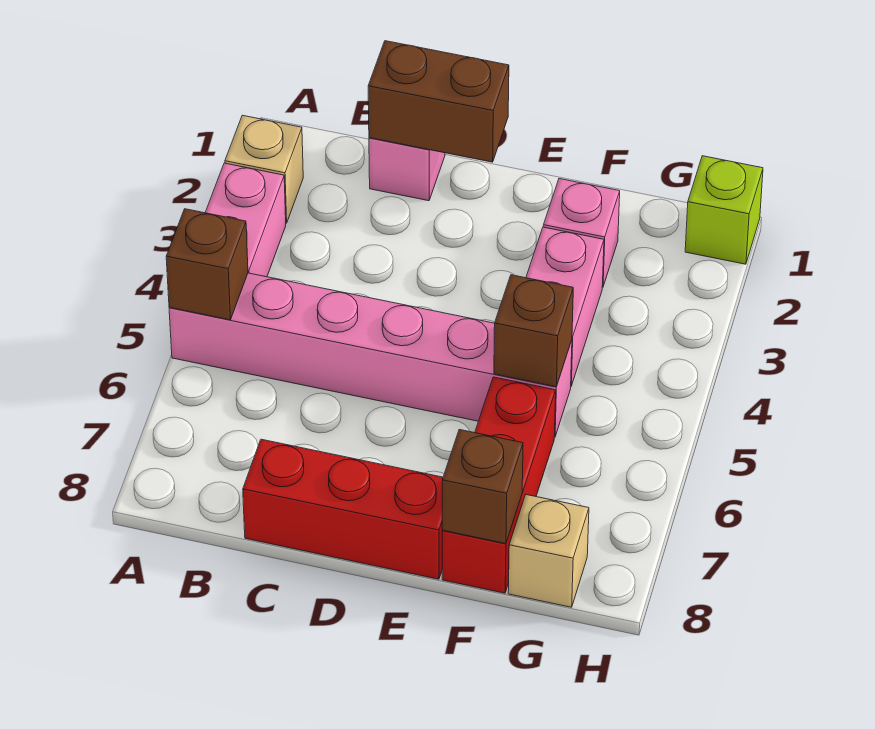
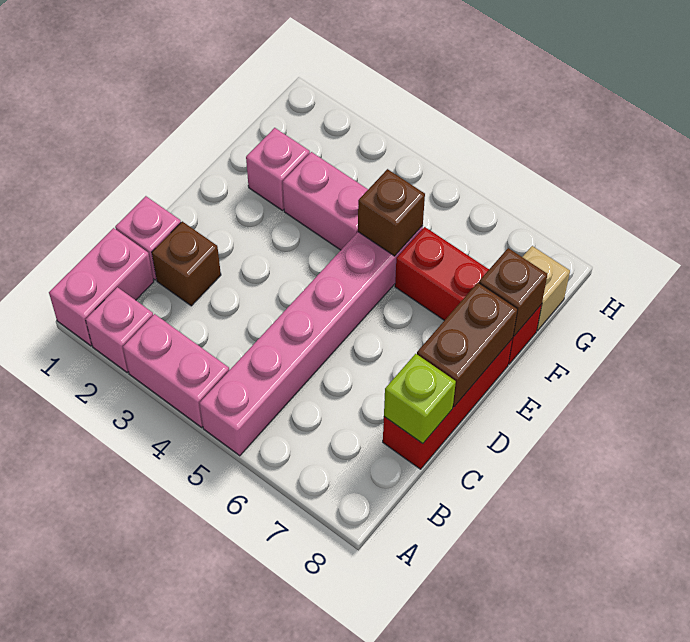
none -> pink brick A1:B1 level 1
tan brick A2 level 1 -> pink brick A2 level 1
brown brick A5 level 2 -> brown brick C2 level 1
brown brick C1:D1 level 2 -> brown brick D8:E8 level 2
lime brick H1 level 1 -> lime brick C8 level 2

